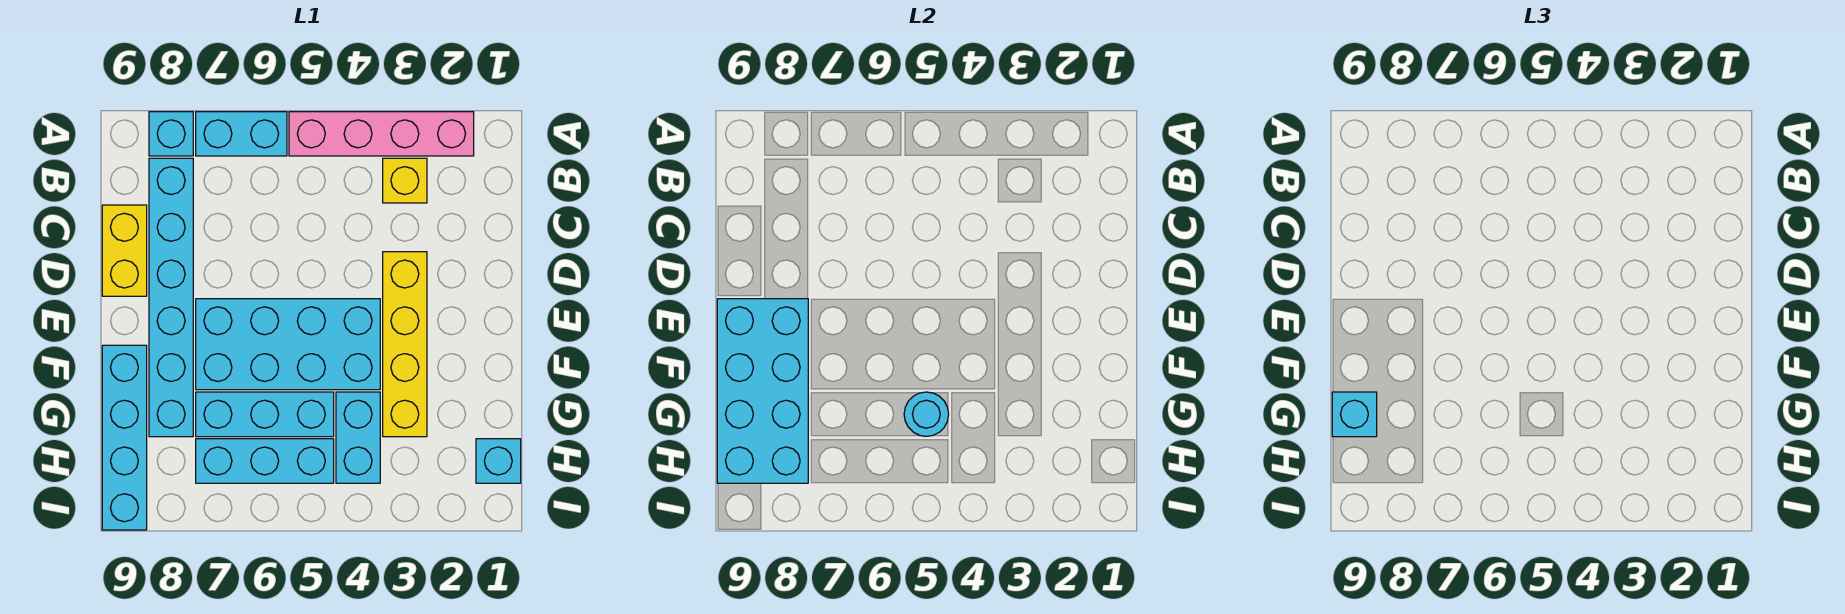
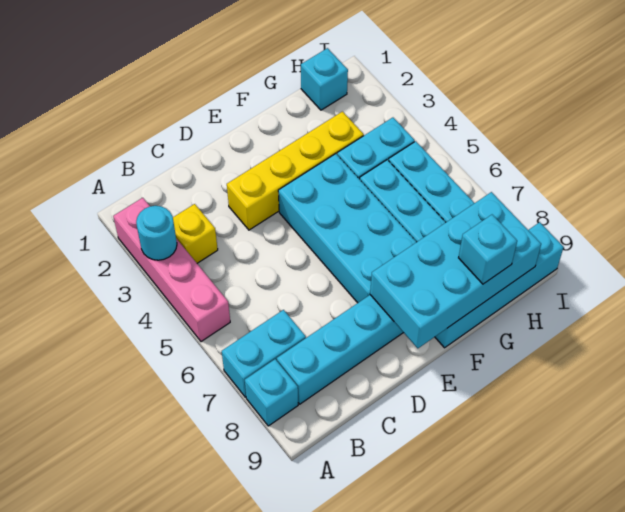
cyan brick A6:A7 level 1 -> cyan brick A7:B7 level 1
yellow brick C9:D9 level 1 -> none
cyan round brick G5 level 2 -> cyan round brick A3 level 2

